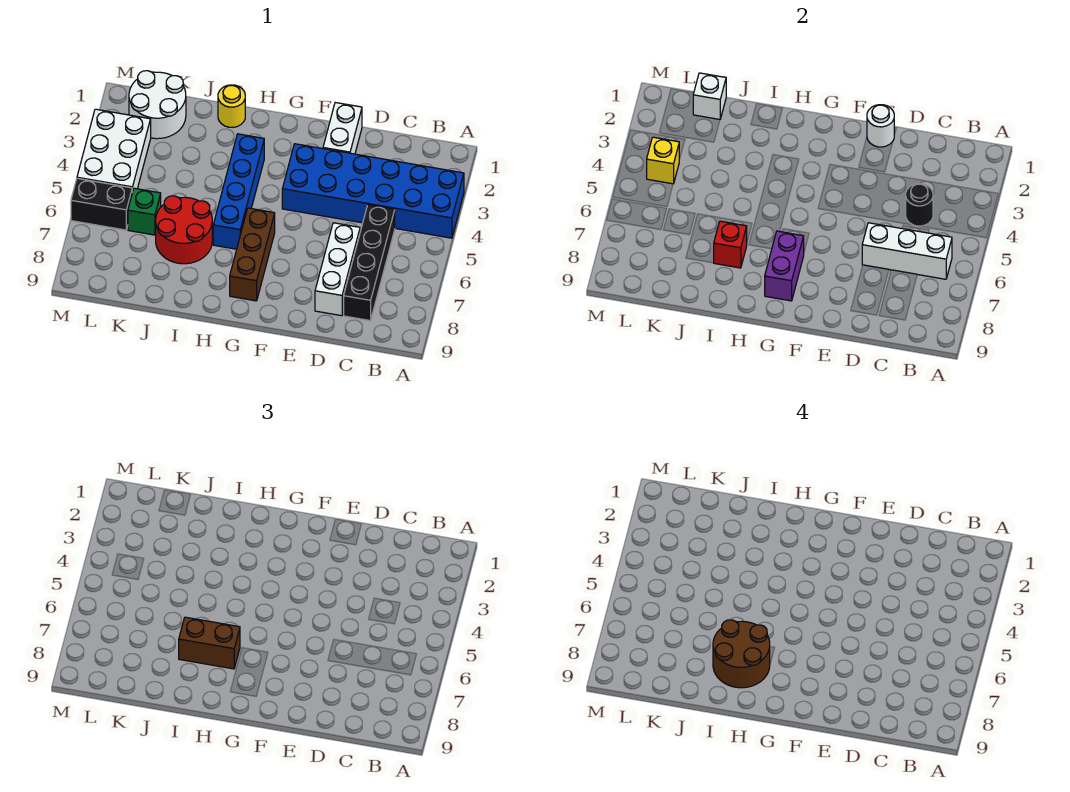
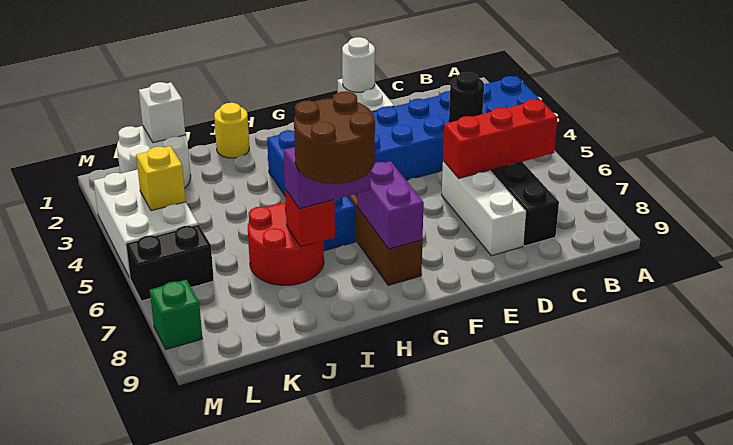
white brick B6:D6 level 2 -> red brick B6:D6 level 2
brown brick H7:I7 level 3 -> purple brick H7:I7 level 3
green brick K6 level 1 -> green brick M8 level 1

